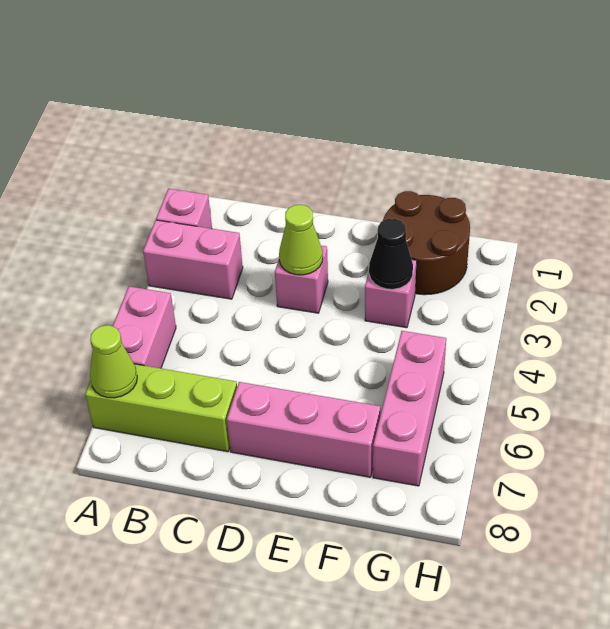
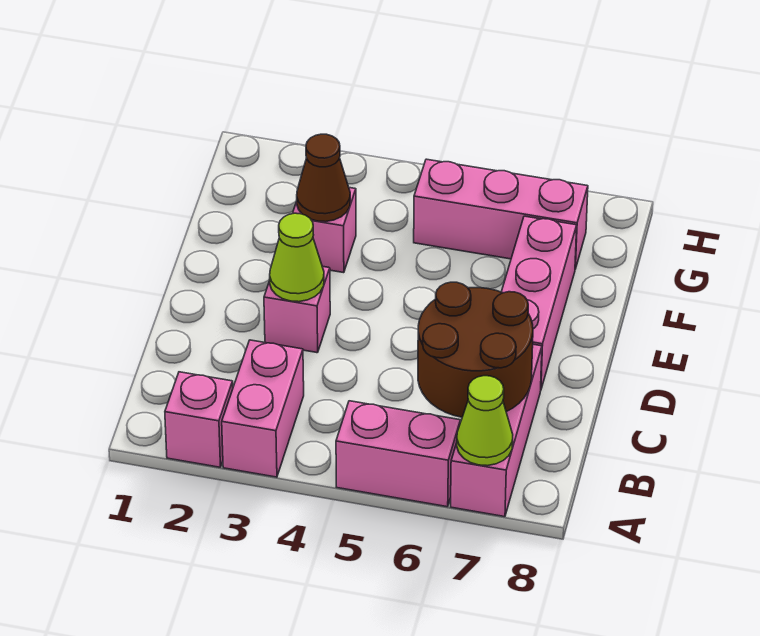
lime brick A7:C7 level 1 -> pink brick A7:C7 level 1
brown round brick F1:G2 level 1 -> brown round brick B6:C7 level 2
black cone F3 level 2 -> brown cone F3 level 2

